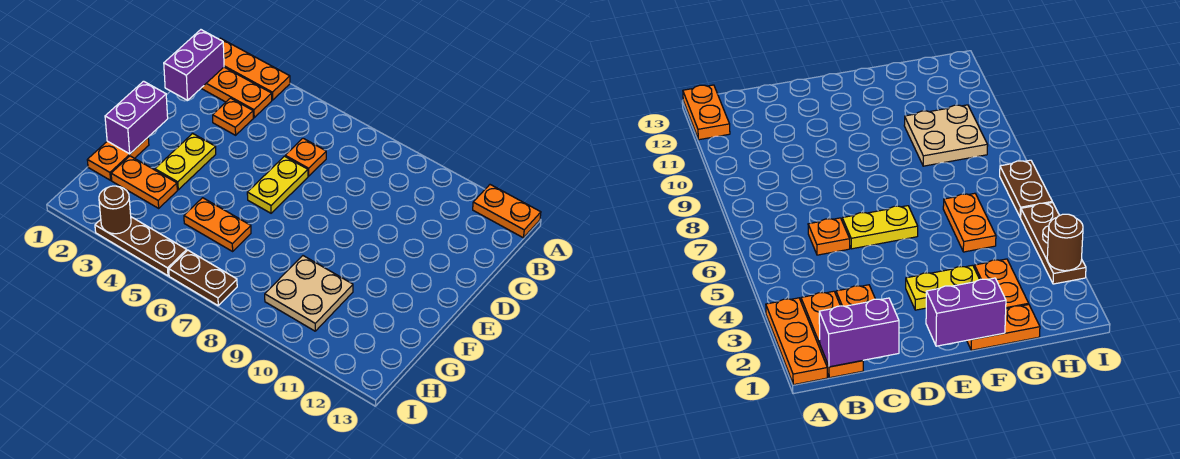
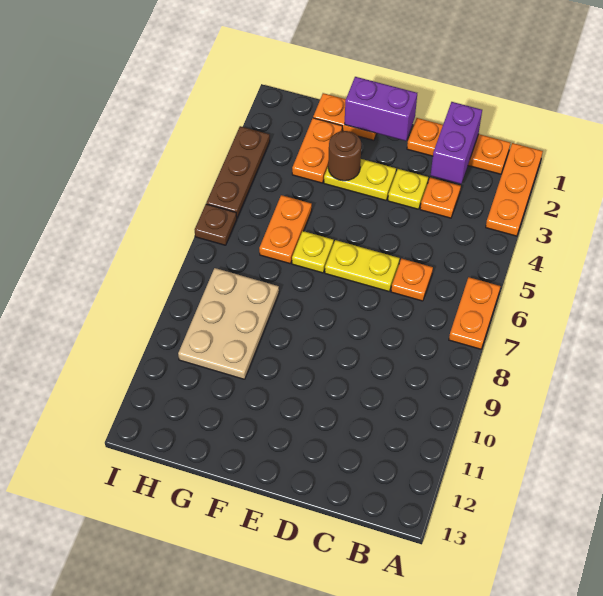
orange plate A12:A13 level 1 -> orange plate A6:A7 level 1
orange plate B1:B3 level 1 -> orange plate B1:D1 level 1
purple brick B1:C1 level 2 -> purple brick C1:C2 level 2
none -> yellow plate D3 level 1
none -> yellow plate F6 level 1
tan plate G9:H10 level 1 -> tan plate G8:H10 level 1
brown round brick I3 level 2 -> brown round brick F3 level 2
brown plate I6:I7 level 1 -> brown plate I6 level 1

